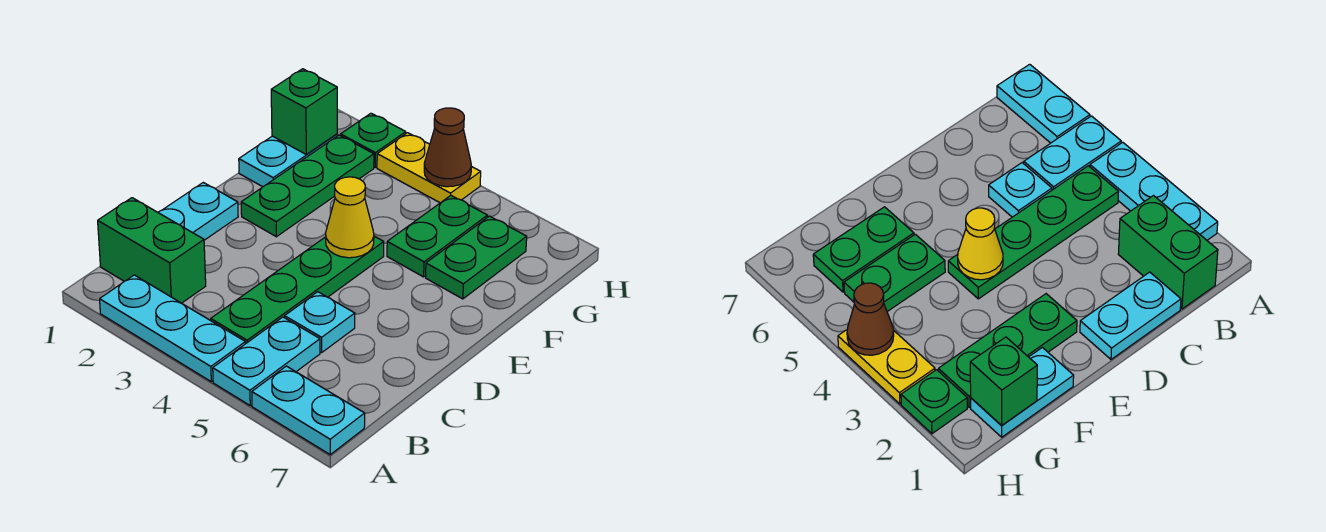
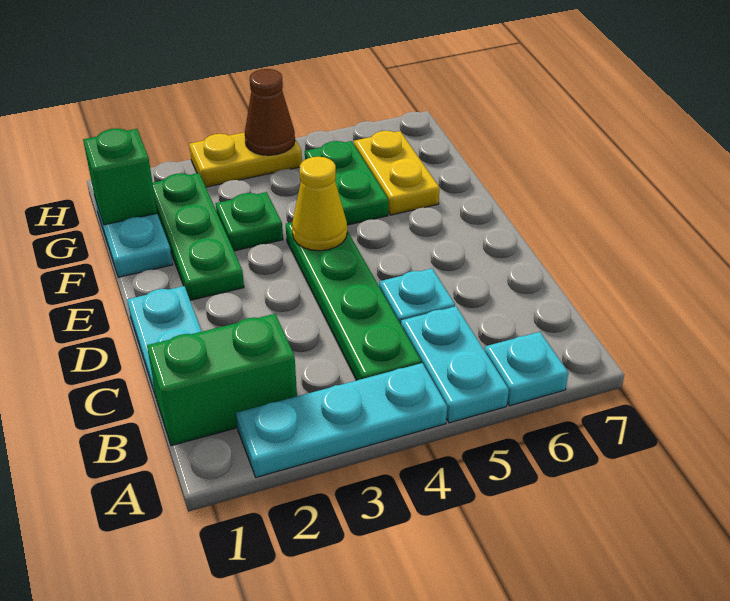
cyan plate A6:A7 level 1 -> cyan plate A6 level 1
green plate F6:G6 level 1 -> yellow plate F6:G6 level 1
green plate H2 level 1 -> green plate F3 level 1

